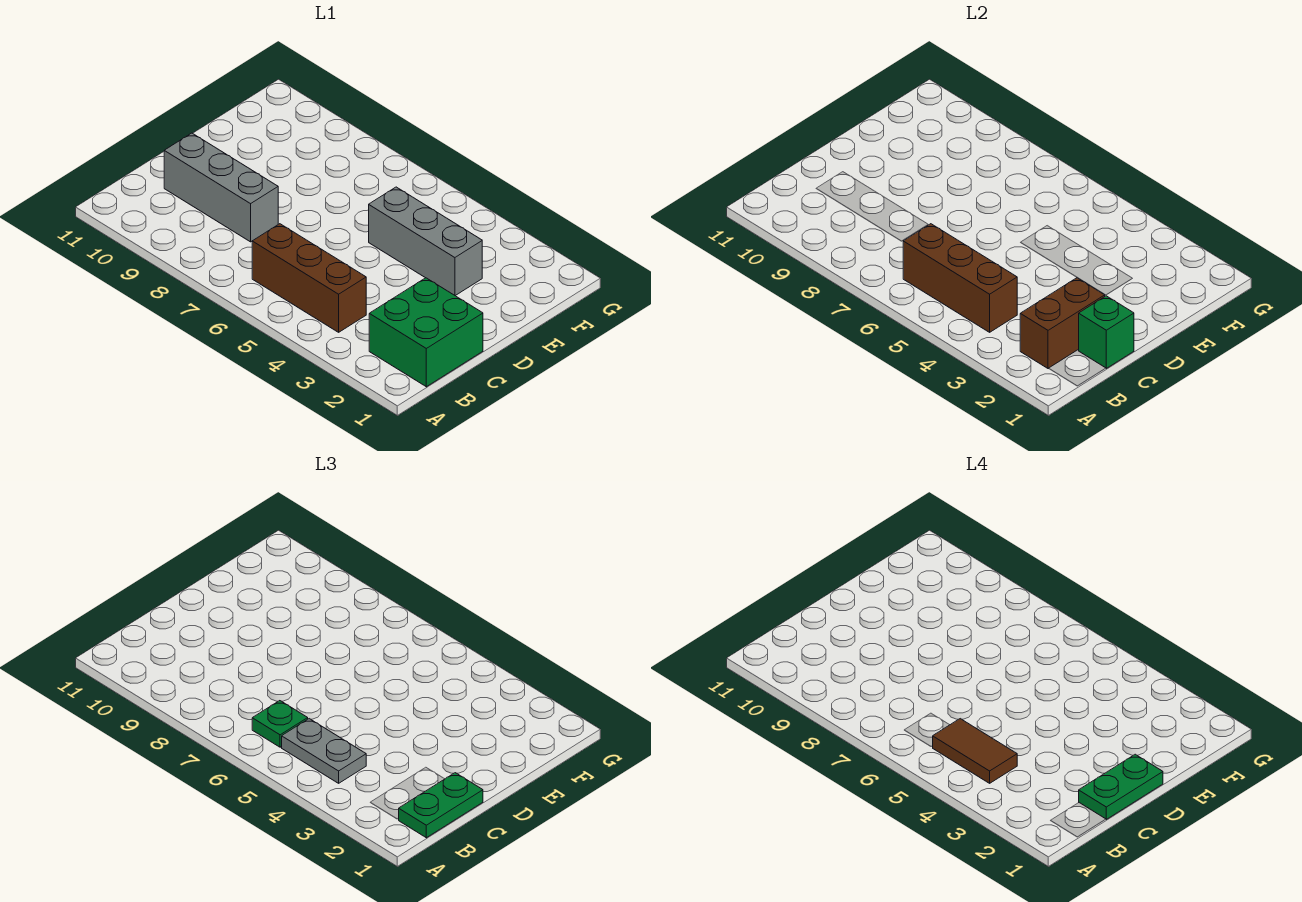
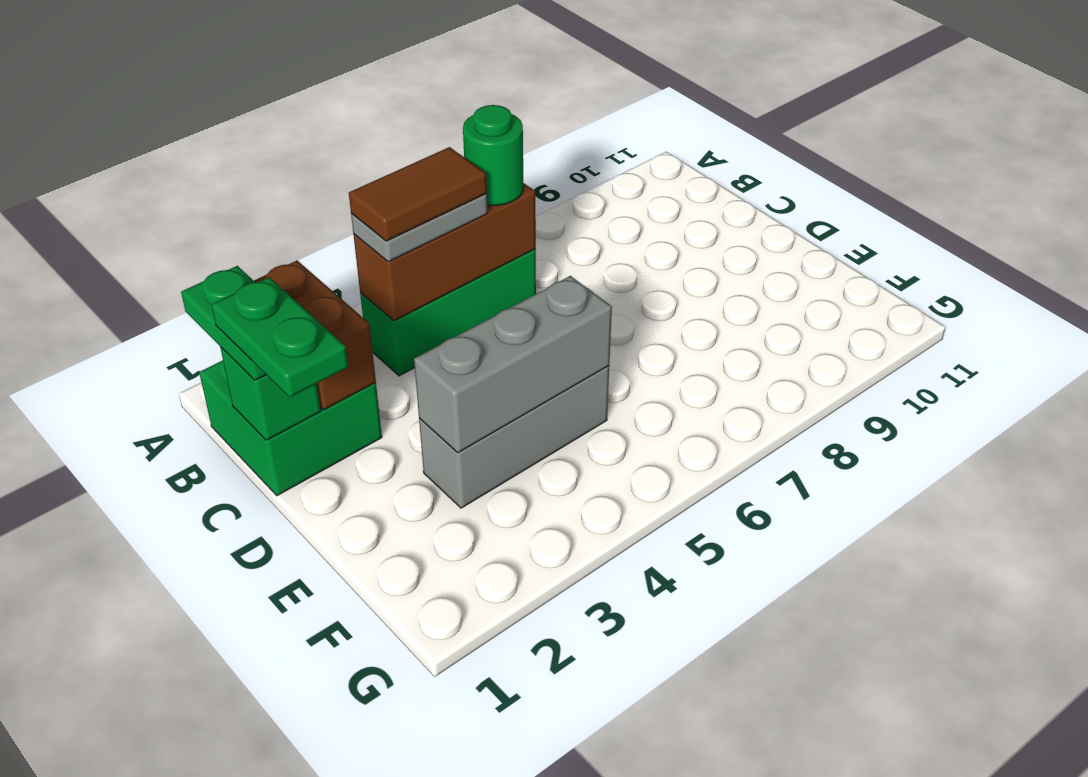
brown brick B4:B6 level 1 -> green brick B4:B6 level 1
green plate B6 level 3 -> green round brick B6 level 3
grey brick C8:C10 level 1 -> grey brick E3:E5 level 2

